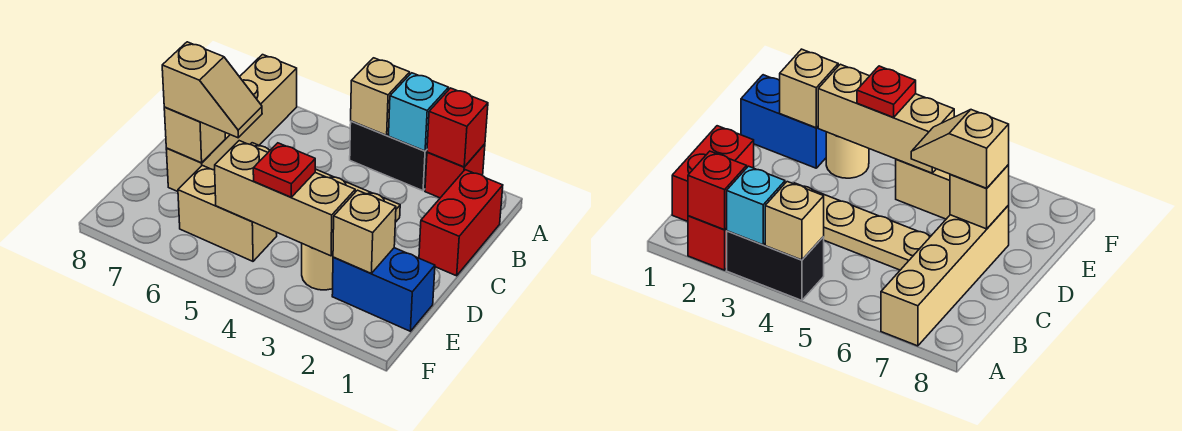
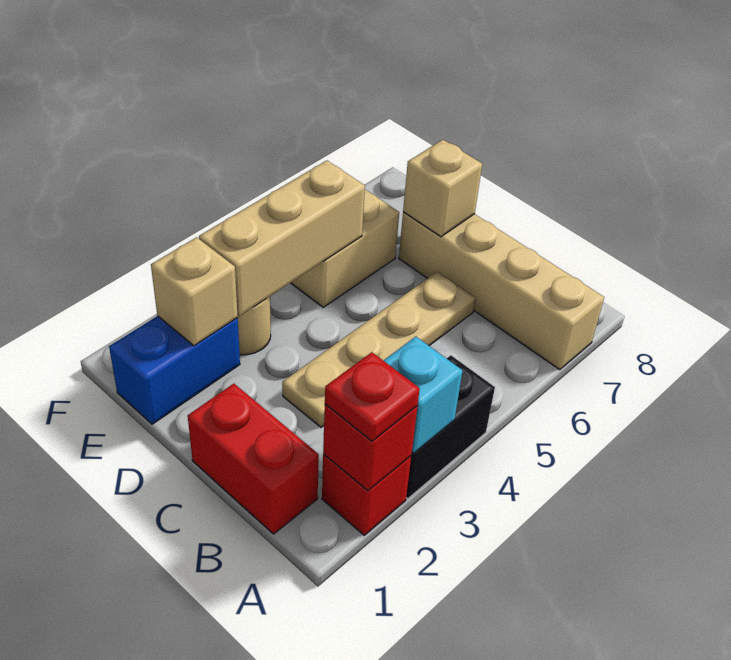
tan brick A4 level 2 -> none
tan slope D6:D7 level 3 top 7 -> none
red plate E4 level 3 -> red plate A2 level 3

